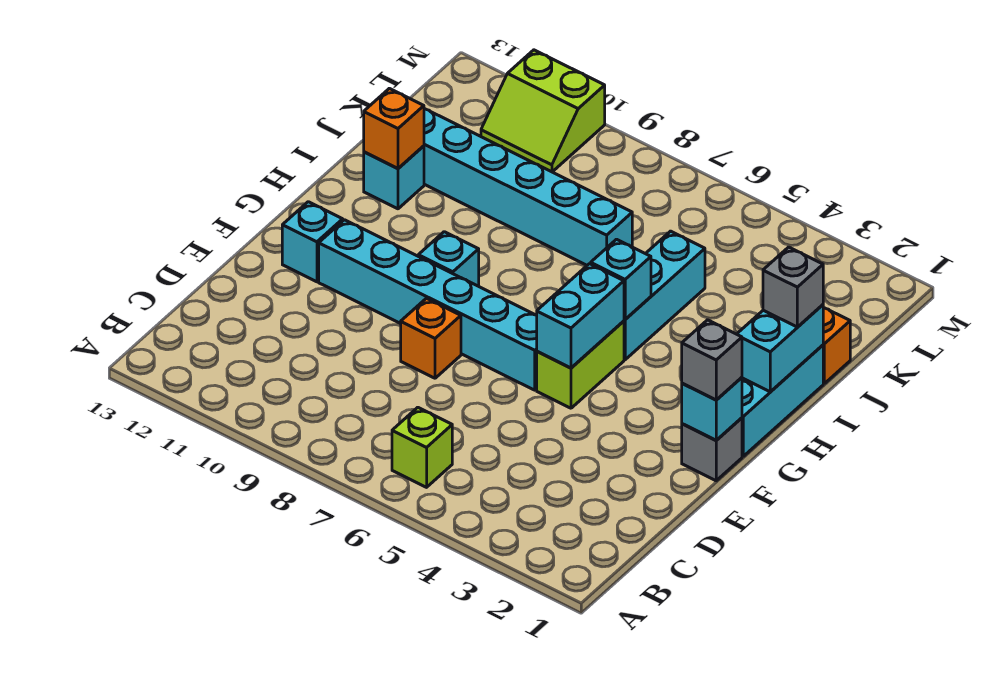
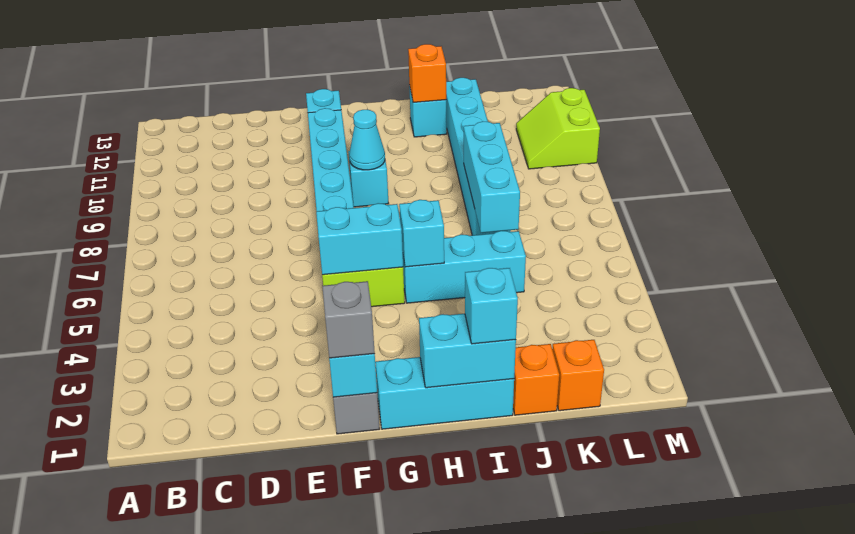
lime brick B6 level 1 -> none
orange brick E8 level 1 -> orange brick K1 level 1
none -> cyan cone G9 level 2
grey brick I1 level 3 -> cyan brick I1 level 3
none -> cyan brick J6:J8 level 2

